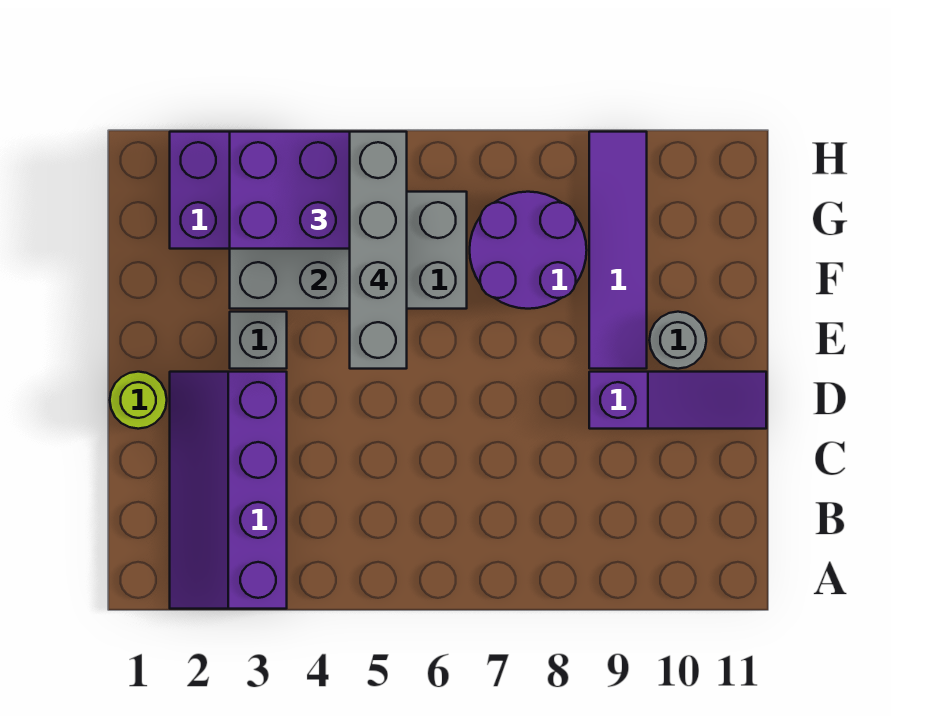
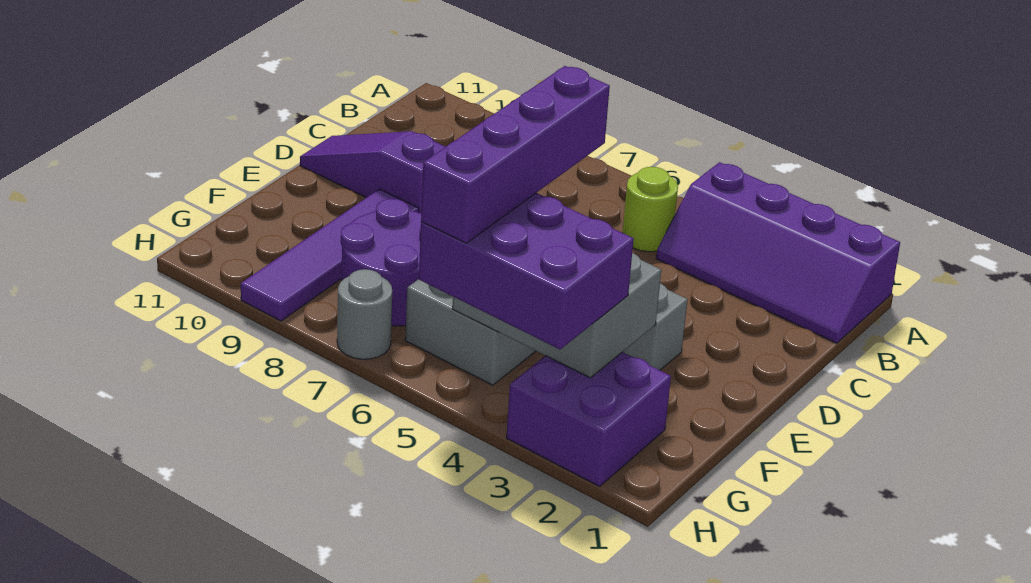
purple slope A2:D3 level 1 top 3 -> purple slope A1:B4 level 1 top A
lime round brick D1 level 1 -> lime round brick B5 level 1
grey brick E5:H5 level 4 -> purple brick E5:H5 level 4
grey round brick E10 level 1 -> grey round brick H7 level 1

